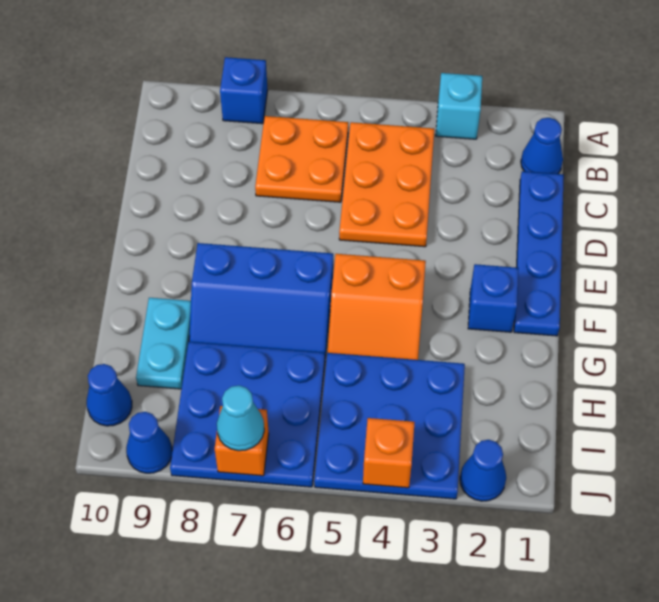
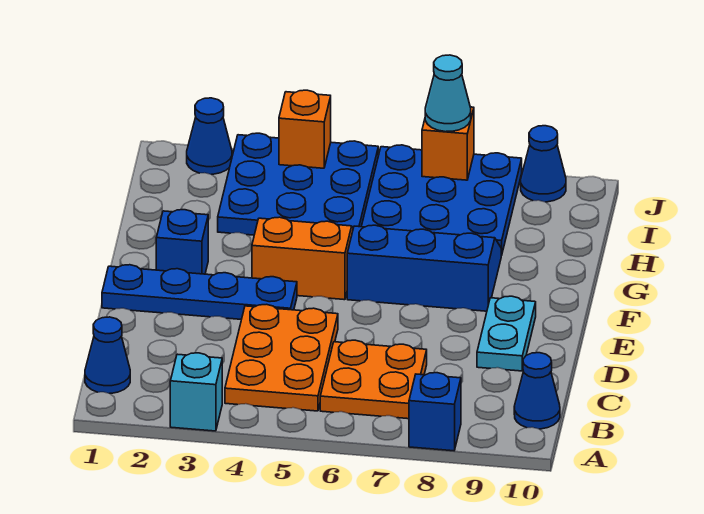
blue plate C1:F1 level 1 -> blue plate E1:E4 level 1
cyan plate G9:H9 level 1 -> cyan plate D9:E9 level 1
blue cone I10 level 1 -> blue cone B10 level 1

